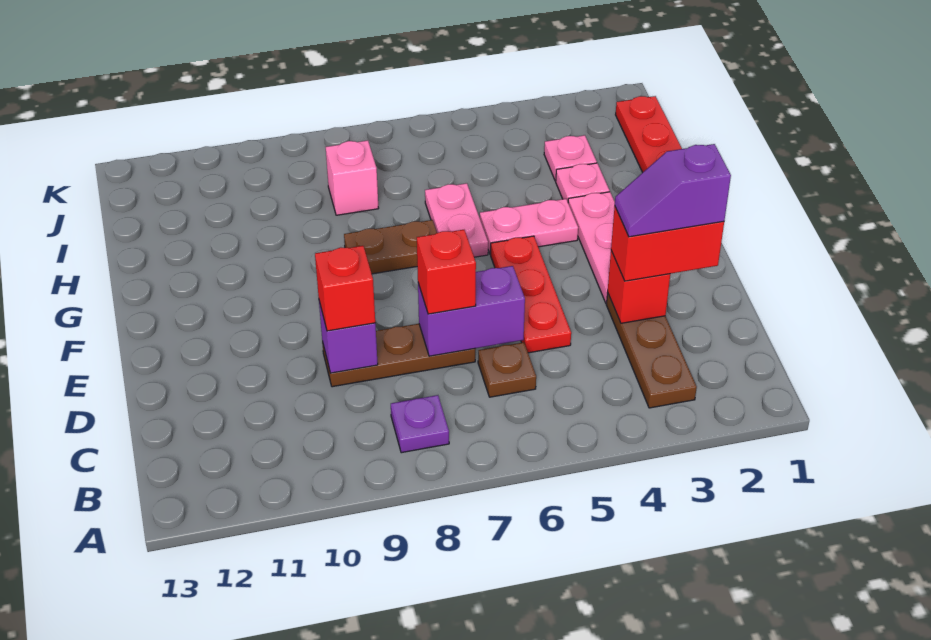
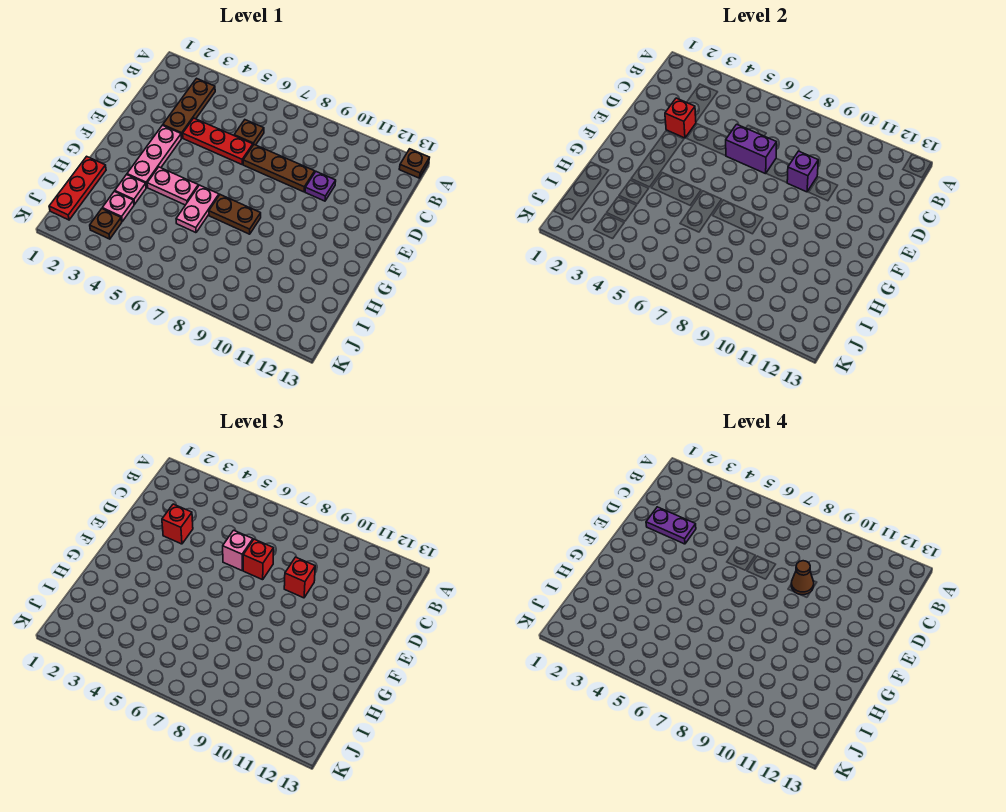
none -> brown plate A13 level 1
purple plate B8 level 1 -> purple plate D10 level 1
red brick D2:D3 level 3 -> red brick D3 level 3
purple slope D2:D3 level 4 top 2 -> purple plate D2:D3 level 4
red plate D5:F5 level 1 -> red plate D4:D6 level 1
none -> brown cone D9 level 4
pink brick I8 level 1 -> pink brick D6 level 3
none -> brown plate J3 level 1

